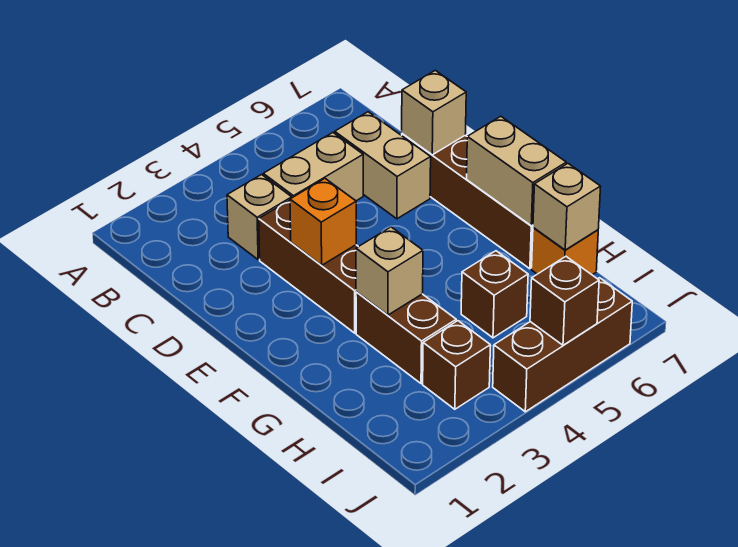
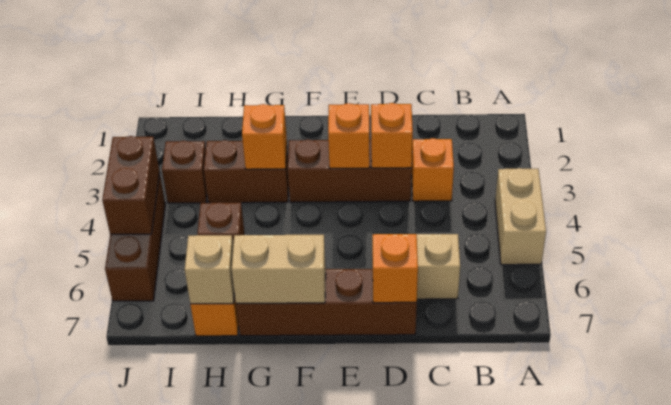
tan brick C3 level 1 -> orange brick C3 level 1
tan brick C4:C5 level 1 -> tan brick A4:A5 level 1
none -> orange brick D3 level 2
tan brick D7 level 2 -> orange brick D7 level 2
tan brick G3 level 2 -> orange brick G3 level 2
brown brick J5 level 2 -> brown brick J4:J5 level 2

